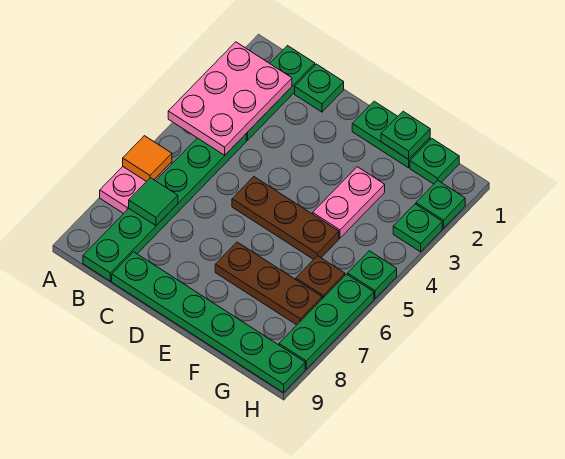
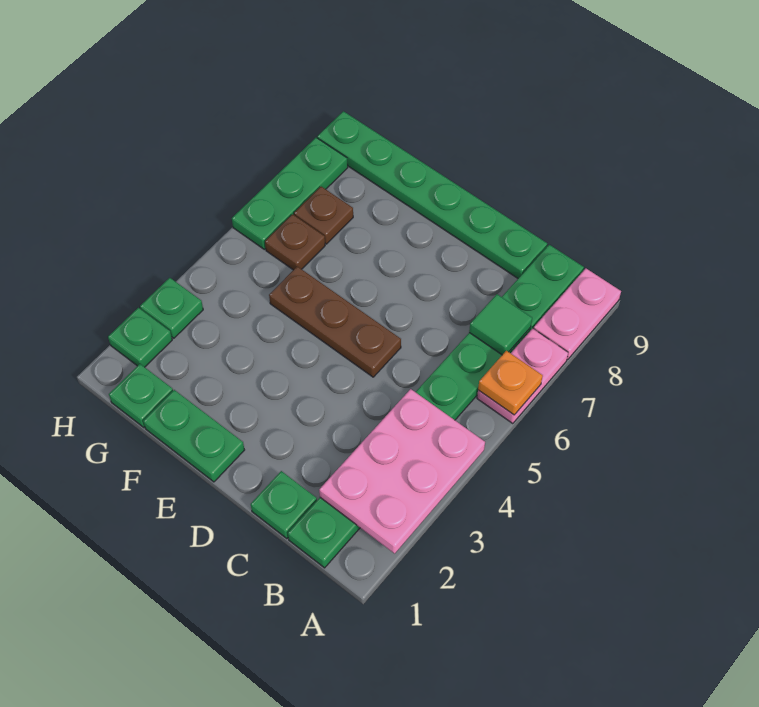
orange tile A6 level 2 -> orange plate A6 level 2
brown plate E7:G7 level 1 -> brown plate G7 level 1
green plate F1 level 2 -> none
pink plate F3:F4 level 1 -> pink plate A8:A9 level 1
green plate H5 level 1 -> none

